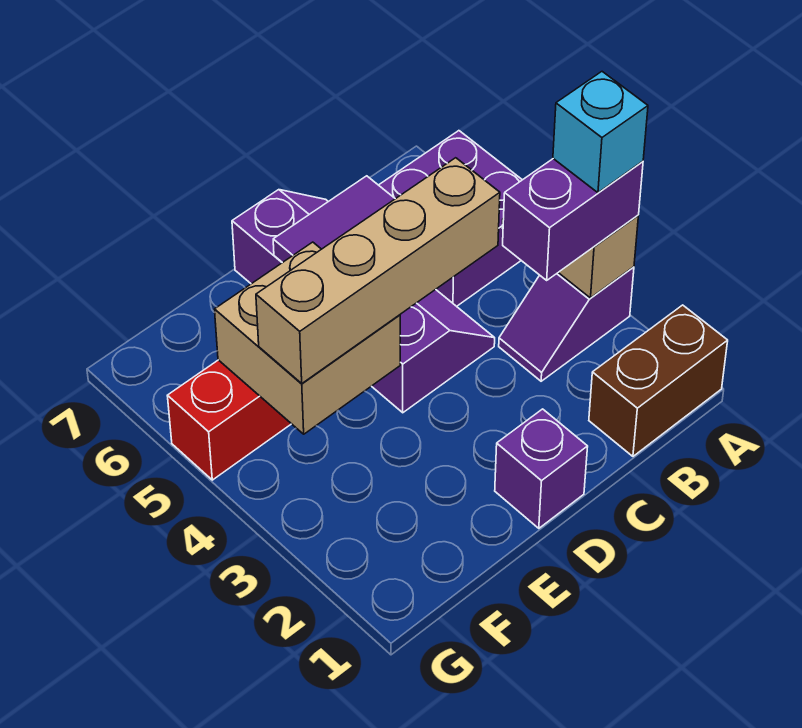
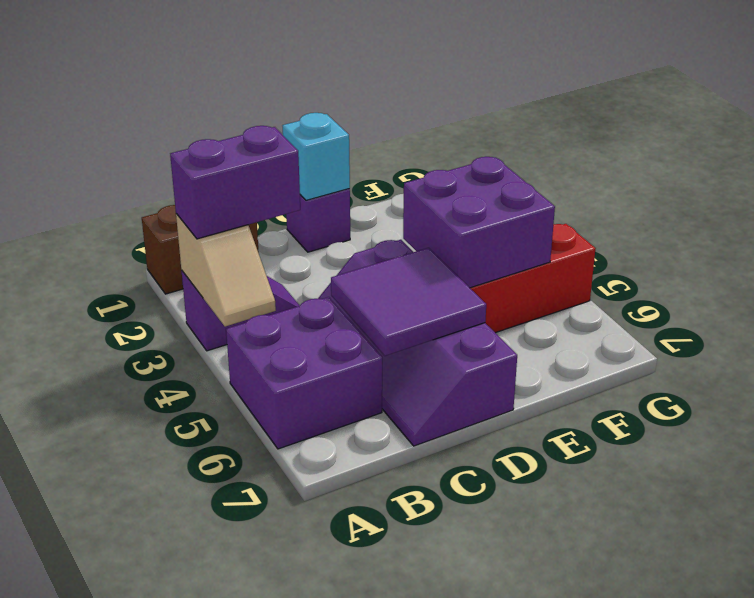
cyan brick A3 level 4 -> cyan brick D1 level 2
tan brick C4:F4 level 3 -> none
tan brick E4:F5 level 2 -> purple brick E4:F5 level 2

